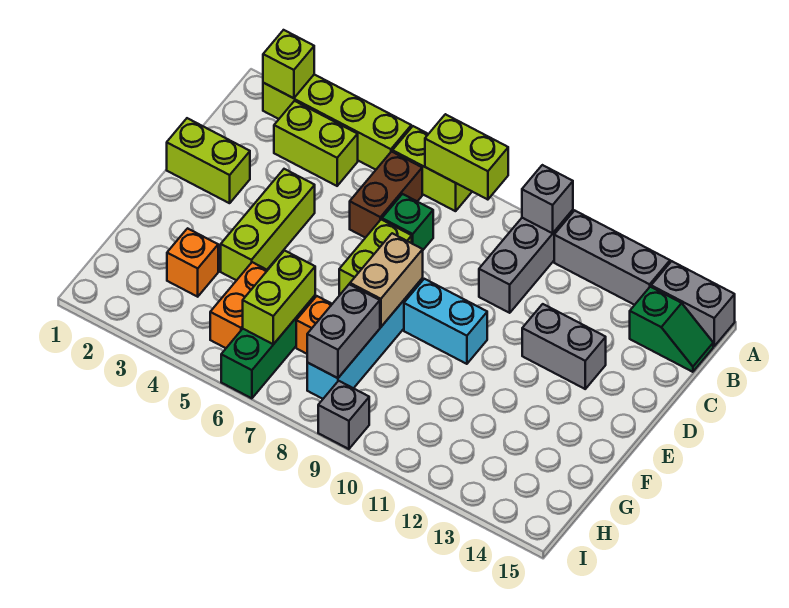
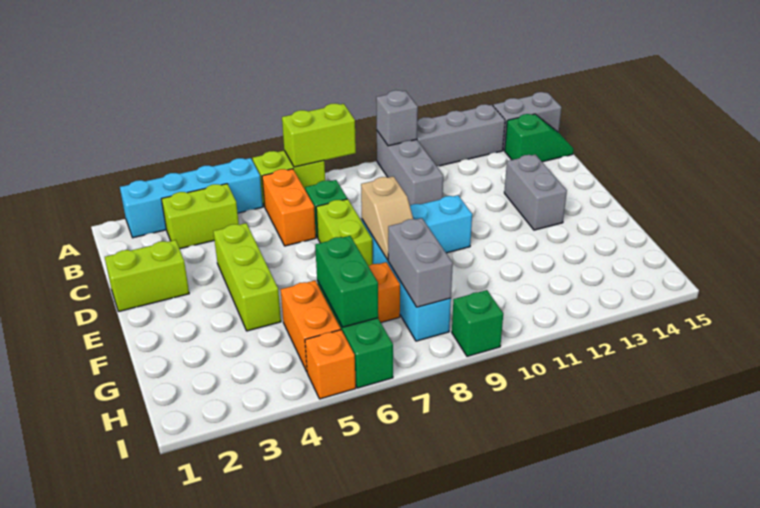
lime brick A2:A5 level 1 -> cyan brick A2:A5 level 1
lime brick A2 level 2 -> none
brown brick B6:C6 level 1 -> orange brick B6:C6 level 1
grey brick D12:D13 level 1 -> grey brick D13:E13 level 1
tan brick E8:F8 level 2 -> tan slope E8:F8 level 2 top E
orange brick G3 level 1 -> orange brick I5 level 1
lime brick G6:H6 level 2 -> green brick G6:H6 level 2
grey brick I9 level 1 -> green brick I9 level 1

